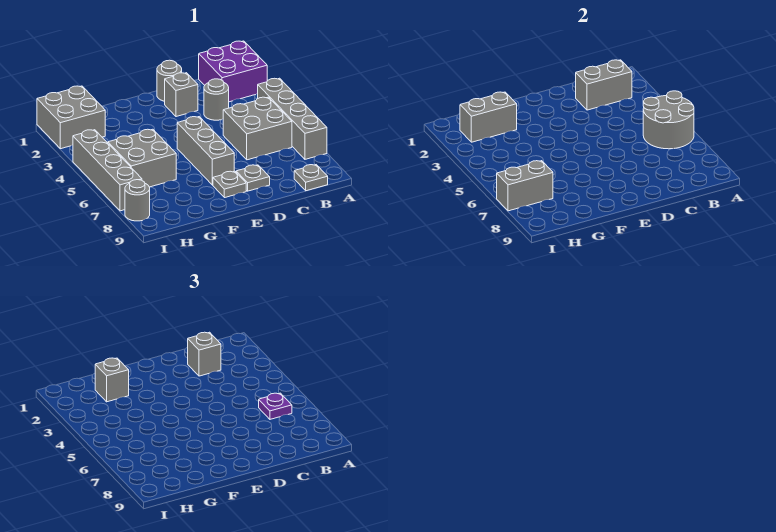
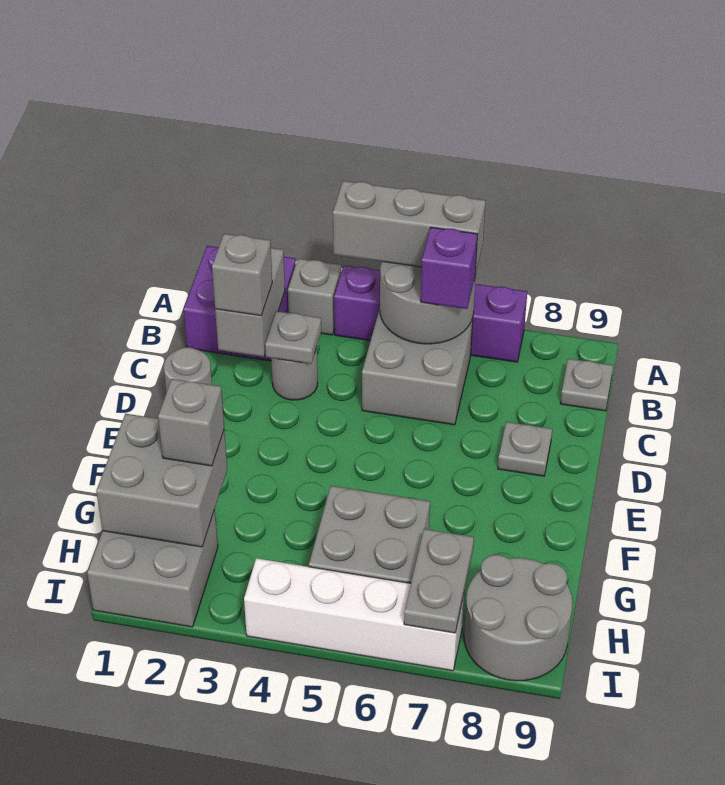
grey brick A4:A7 level 1 -> purple brick A4:A7 level 1
purple plate B6 level 3 -> purple brick B6 level 3
grey brick D2 level 1 -> grey brick A3 level 1
grey brick E5:E7 level 1 -> grey brick A4:A6 level 3
grey plate E8 level 1 -> grey plate C3 level 2
grey brick G2:H2 level 2 -> grey brick G1:H2 level 2
grey brick H7:I7 level 2 -> grey plate H7:I7 level 2
grey brick I4:I7 level 1 -> white brick I4:I7 level 1
grey round brick I8 level 1 -> grey round brick H8:I9 level 1

